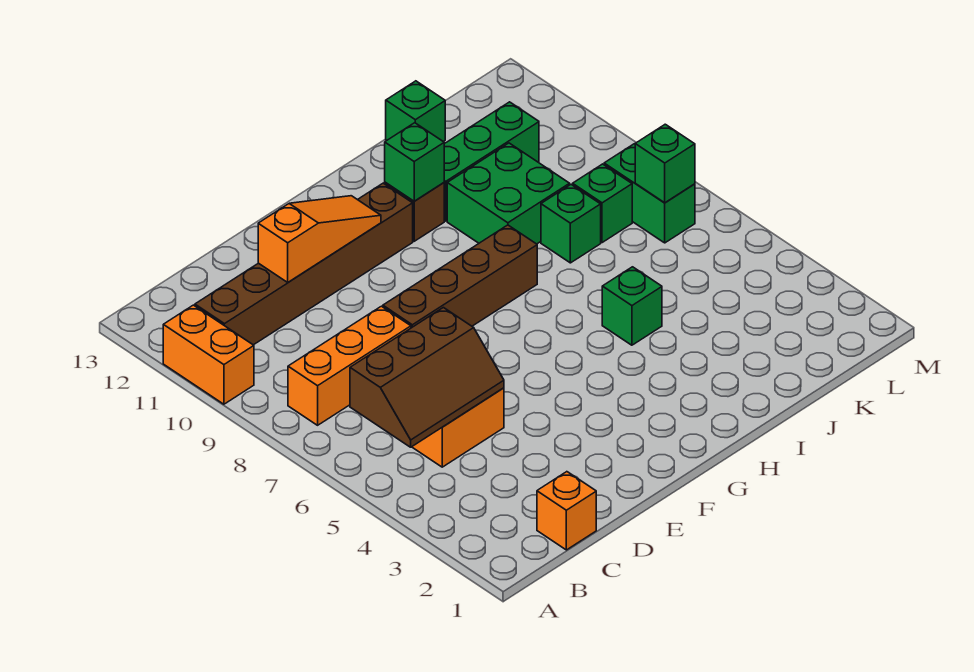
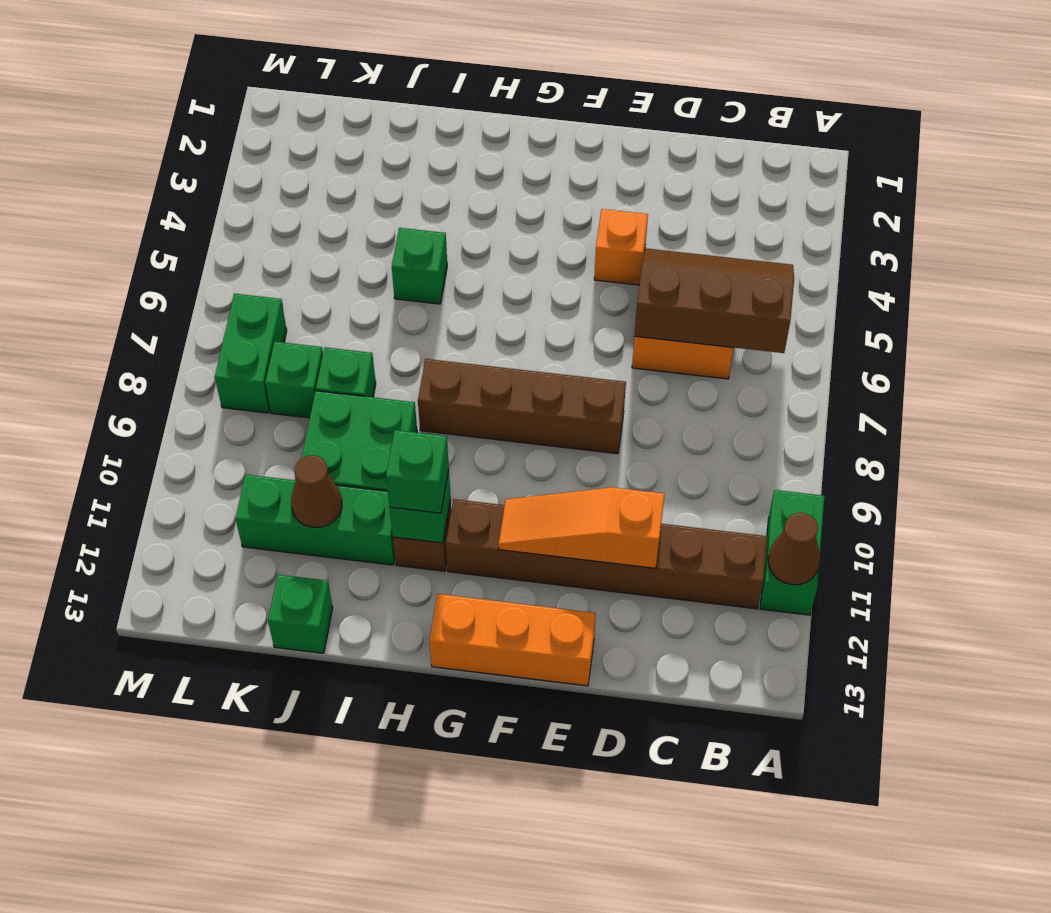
orange brick A10:A11 level 1 -> green brick A10:A11 level 1
none -> brown cone A11 level 2
orange brick B8:D8 level 1 -> orange brick E13:G13 level 1
orange brick C1 level 1 -> orange brick E4 level 1
none -> brown cone J11 level 2
green brick L7 level 2 -> green brick H11 level 3

